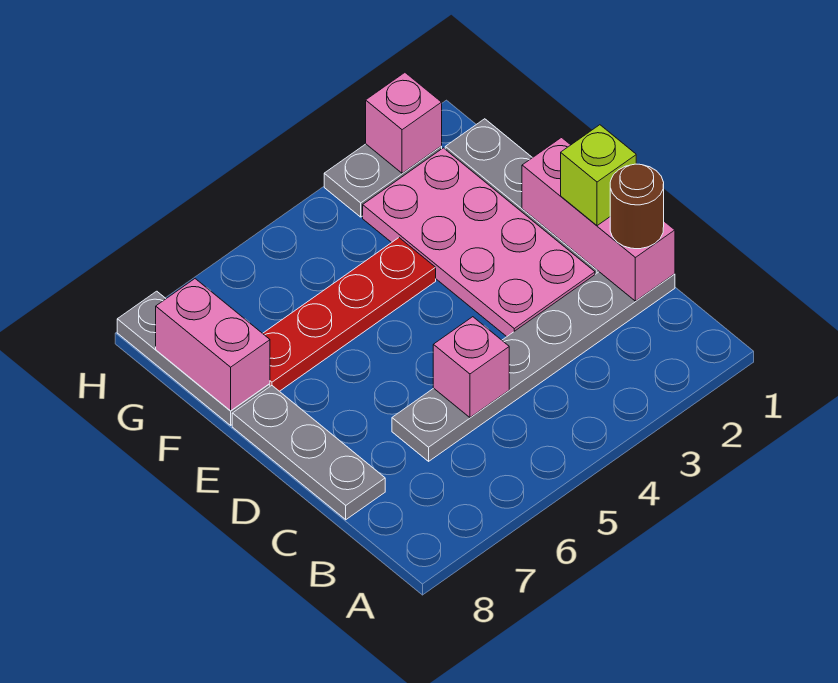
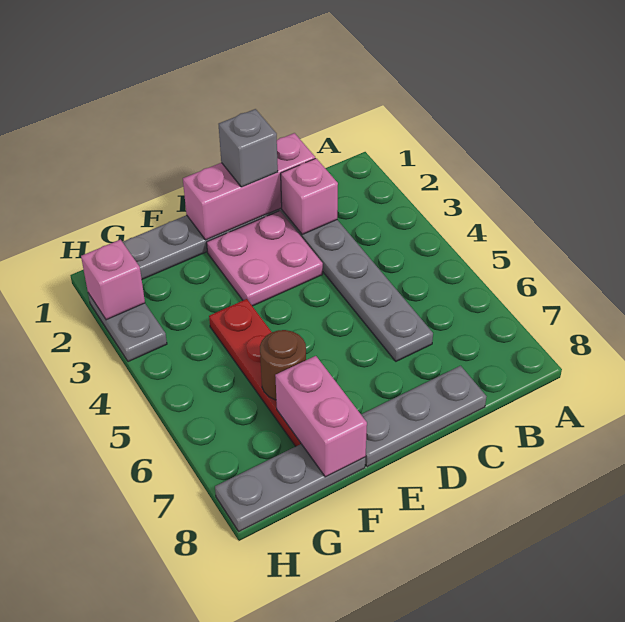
brown round brick C1 level 3 -> brown round brick F6 level 2
pink brick C5 level 2 -> pink brick C2 level 2
lime brick D1 level 3 -> grey brick D1 level 3
pink plate D2:G3 level 1 -> pink plate D2:E3 level 1
pink brick F8:G8 level 2 -> pink brick F7:F8 level 2

